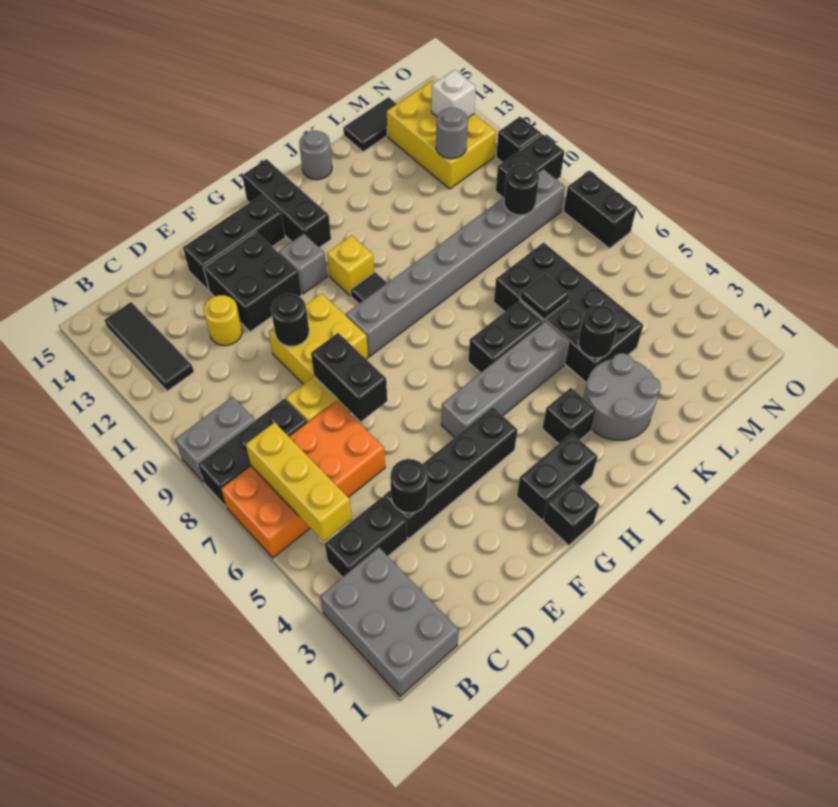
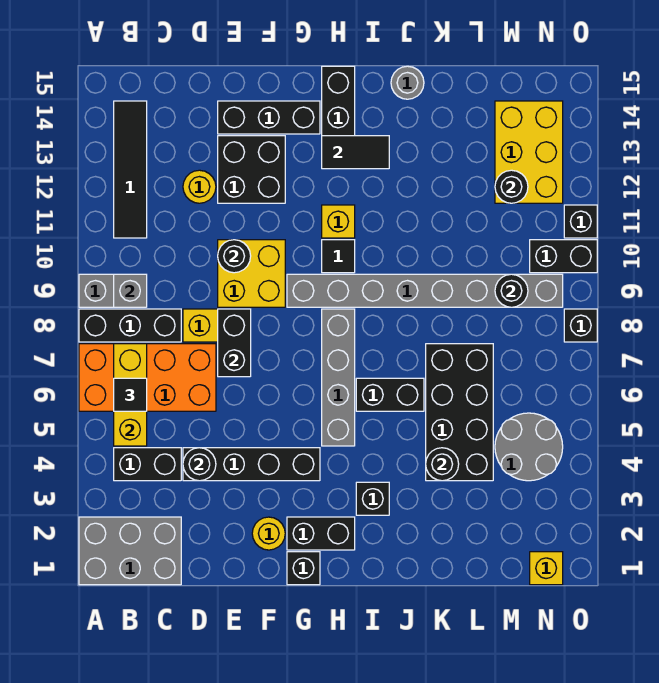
grey brick A1:B3 level 1 -> grey brick A1:C2 level 1
black tile B12:B14 level 1 -> black tile B11:B14 level 1
none -> yellow round brick F2 level 1
grey brick G5:J5 level 1 -> grey brick H5:H8 level 1
grey brick G12 level 1 -> grey brick B9 level 2
grey round brick J2:K3 level 1 -> grey round brick M4:N5 level 1
black tile K6 level 2 -> black tile B6 level 3
black tile L15:M15 level 1 -> black tile H13:I13 level 2
grey round brick M12 level 2 -> black round brick M12 level 2
none -> yellow brick N1 level 1
white brick N13 level 2 -> none
black brick O7:O8 level 1 -> black brick O8 level 1

